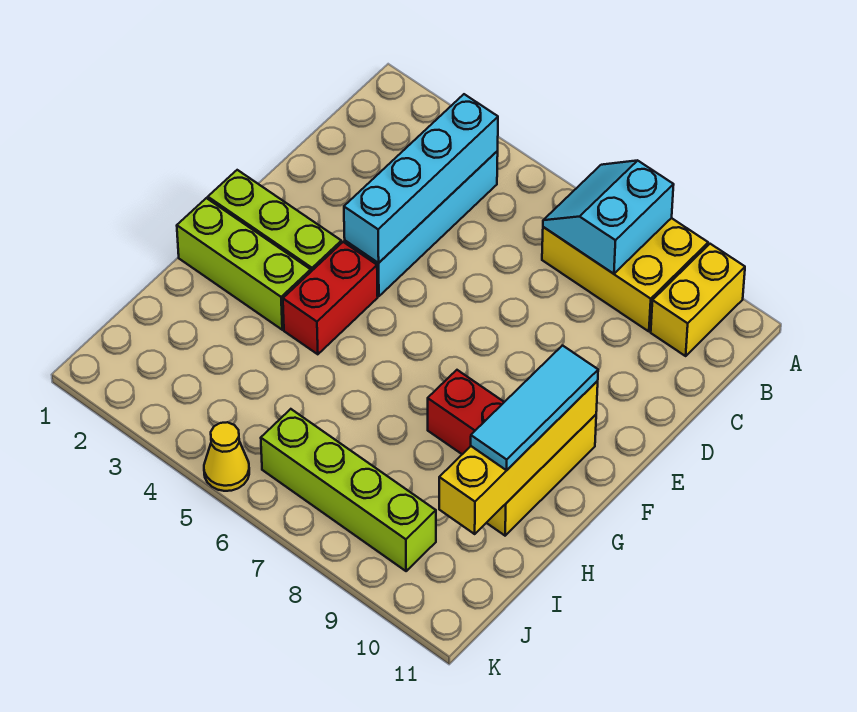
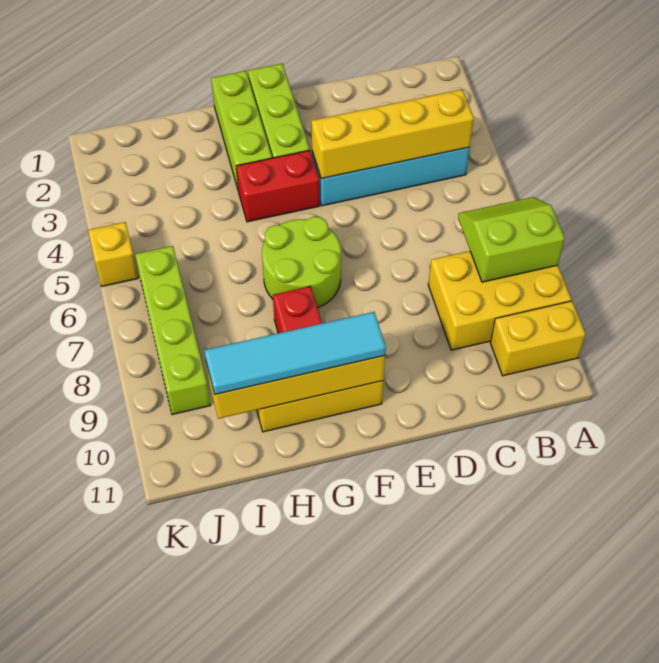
yellow brick A7:B9 level 1 -> yellow brick A8:C9 level 1
cyan slope A7:B8 level 2 top 8 -> lime slope A7:B8 level 2 top 8
cyan brick B4:E4 level 2 -> yellow brick B4:E4 level 2
none -> lime round brick F6:G7 level 1
cyan tile F10:H10 level 3 -> cyan tile F10:I10 level 3
yellow cone K5 level 1 -> yellow brick K5 level 1

